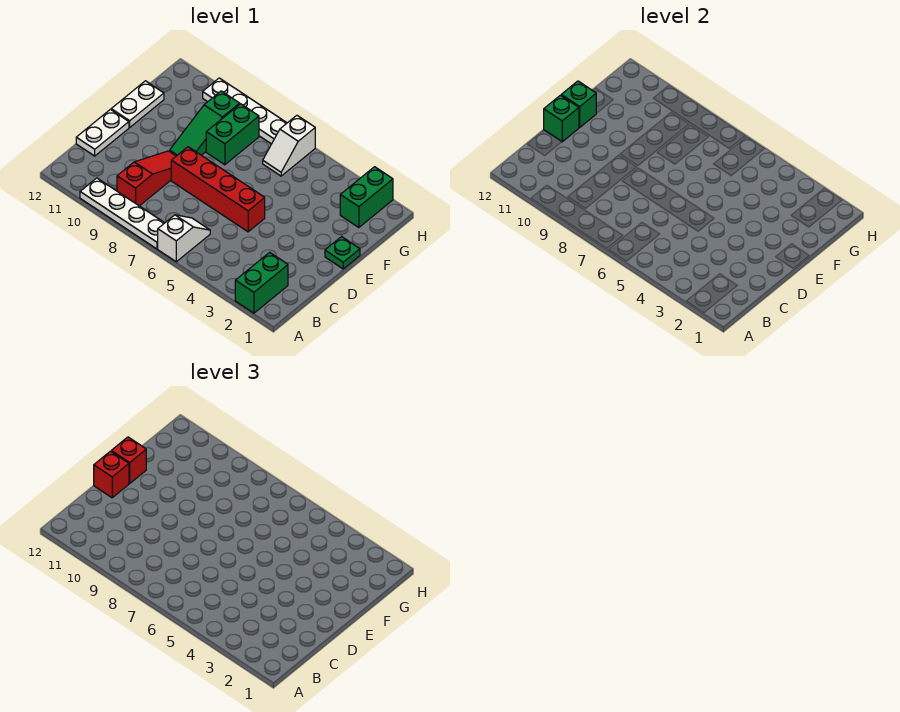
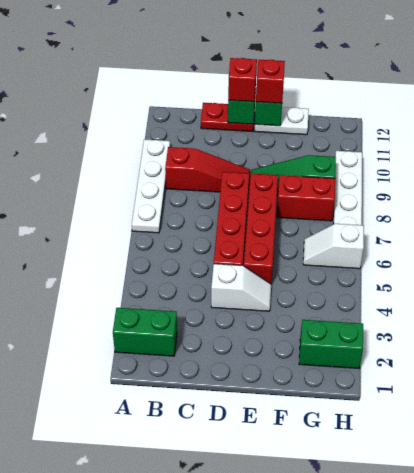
white slope A6:B6 level 1 top A -> white slope D4:E4 level 1 top D
white plate C12:D12 level 1 -> red plate C12:D12 level 1
green plate E1 level 1 -> none
none -> red brick E5:E8 level 1
green brick F8:G8 level 1 -> red brick F8:G8 level 1

